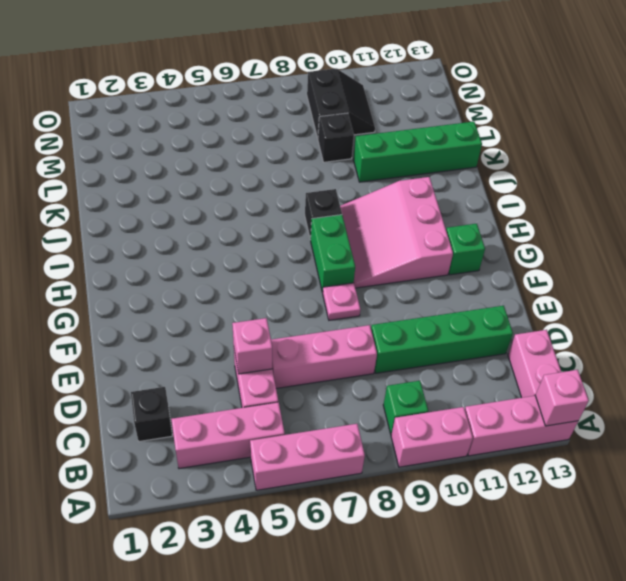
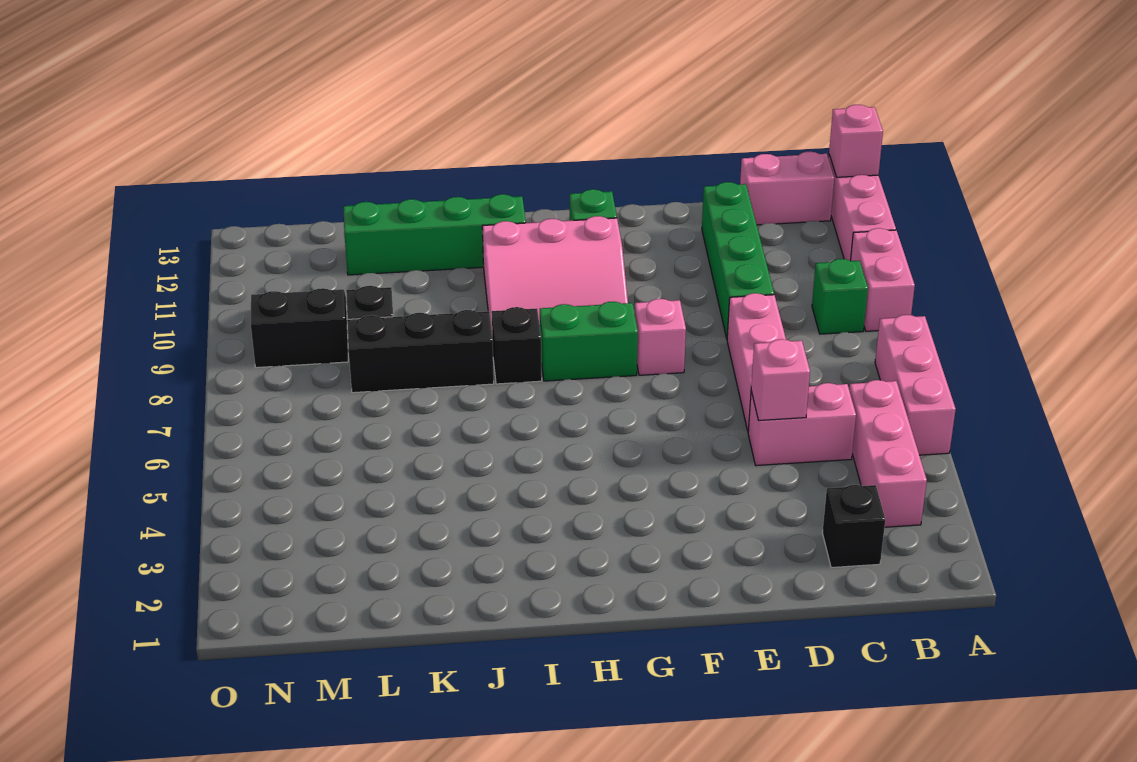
pink plate F8 level 1 -> pink brick F8 level 1
none -> black brick J8:L8 level 1
green brick K10:K13 level 1 -> green brick I12:L12 level 1

